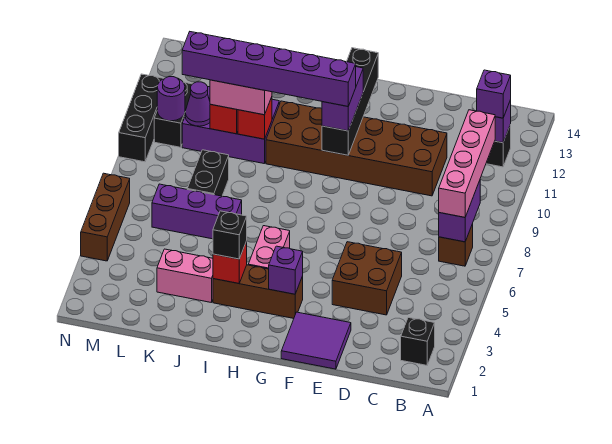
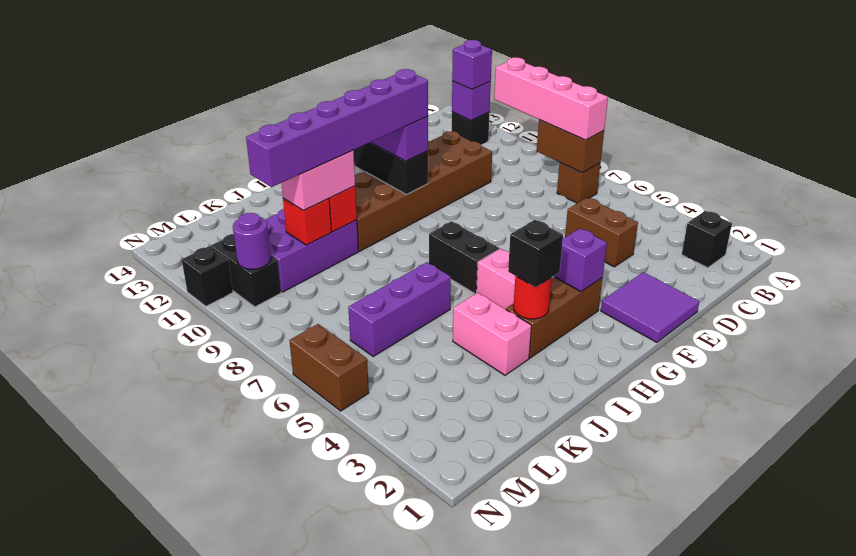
purple brick B7:B8 level 2 -> brown brick B7:B8 level 2
brown brick D4:E5 level 1 -> brown brick D4:D5 level 1
red brick I3 level 2 -> red round brick I3 level 2
pink brick J3:K3 level 1 -> pink brick J3:J4 level 1
black brick K7:K8 level 1 -> black brick H6:H7 level 1
purple cone L10 level 2 -> none
brown brick N4:N6 level 1 -> brown brick N5:N6 level 1
black brick N9:N11 level 1 -> black brick N11 level 1

